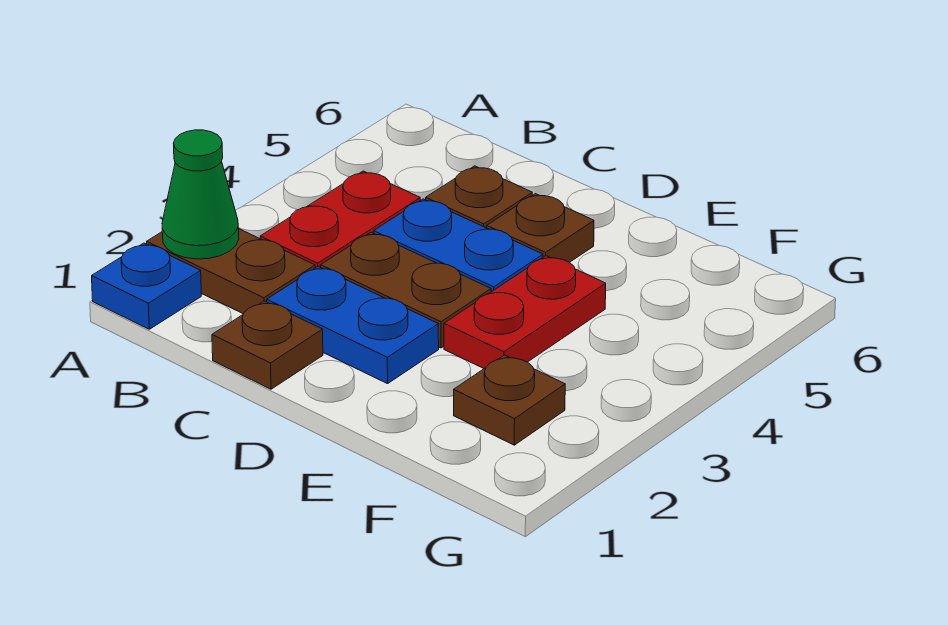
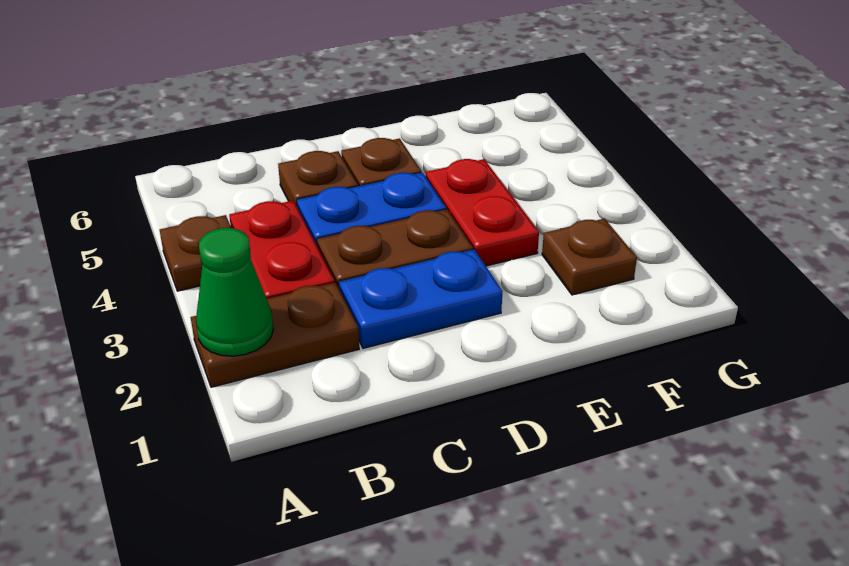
blue plate A1 level 1 -> none
brown plate C1 level 1 -> brown plate A4 level 1

